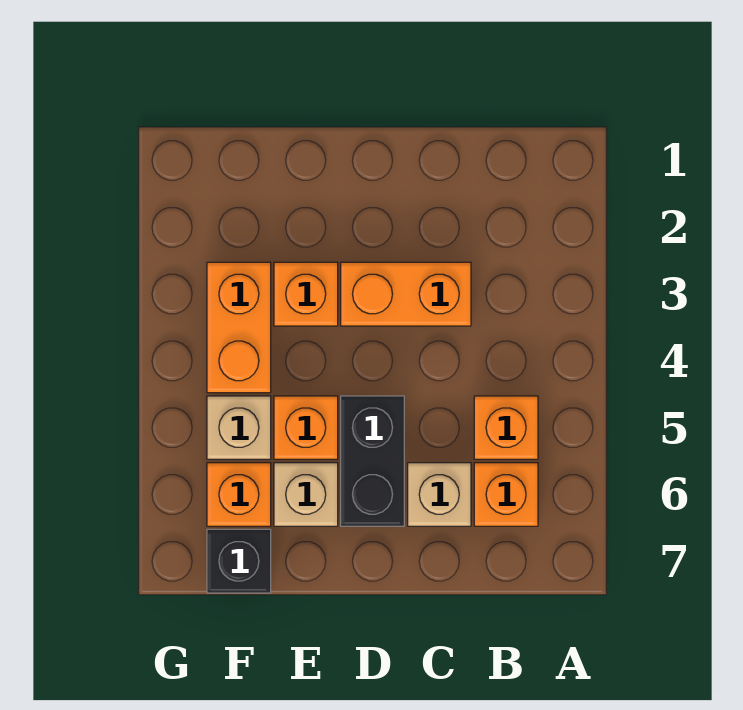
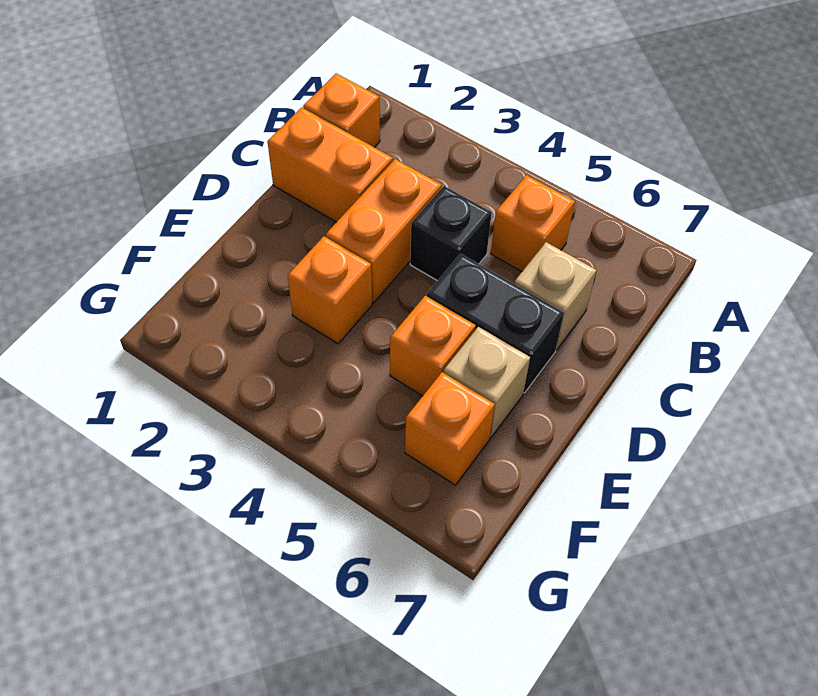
orange brick B6 level 1 -> orange brick B1 level 1
orange brick F3:F4 level 1 -> orange brick C1:C2 level 1
tan brick F5 level 1 -> none
black brick F7 level 1 -> black brick C4 level 1

